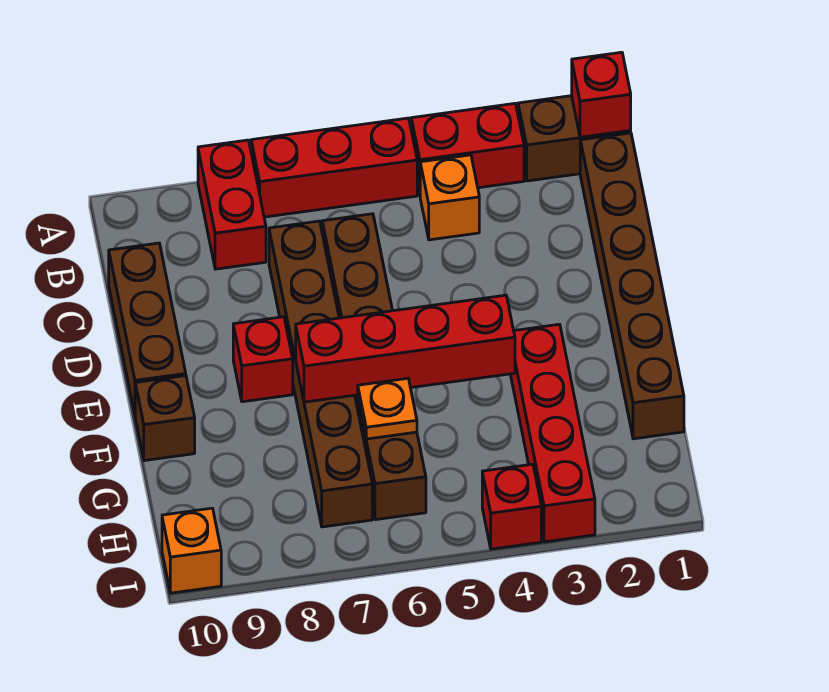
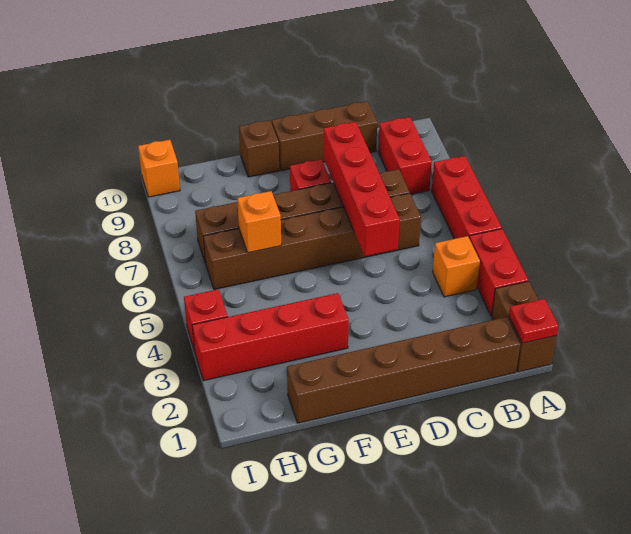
red brick A1 level 2 -> red plate A1 level 2
red brick A8:B8 level 1 -> red brick B8:B9 level 1
red brick F4:F7 level 2 -> red brick D5:D8 level 2
orange plate G6 level 2 -> orange brick G6 level 2

